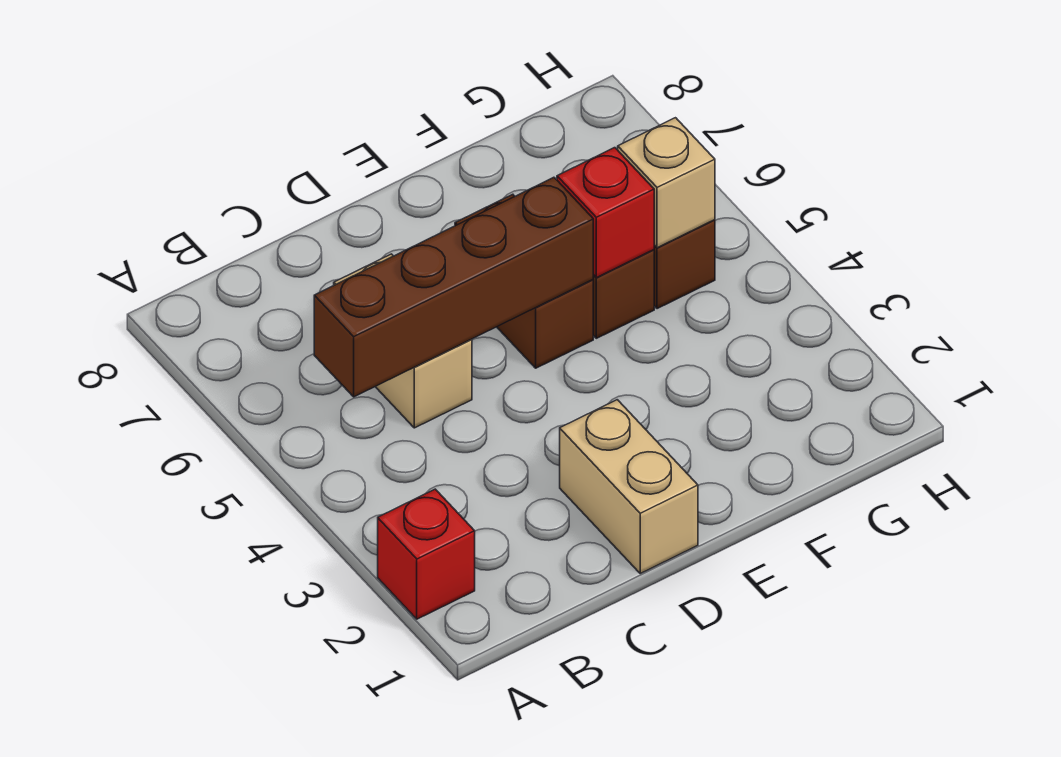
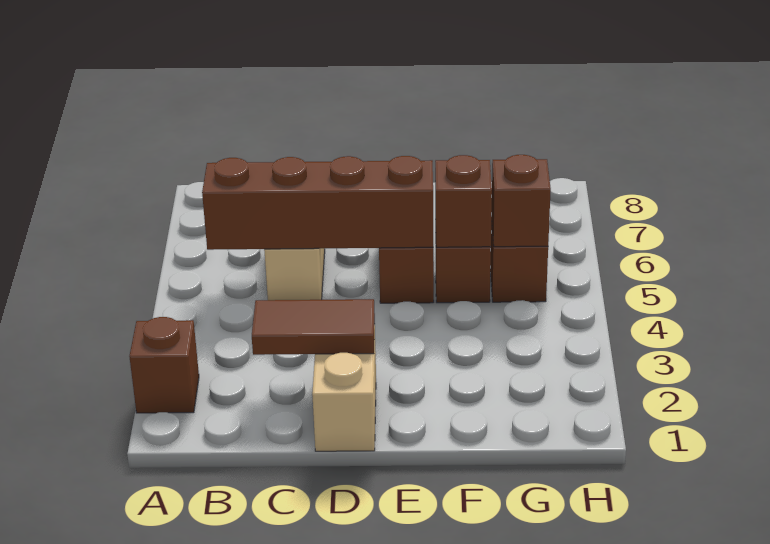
red brick A2 level 1 -> brown brick A2 level 1
none -> brown tile C2:D2 level 2
red brick F5 level 2 -> brown brick F5 level 2
tan brick G5 level 2 -> brown brick G5 level 2

